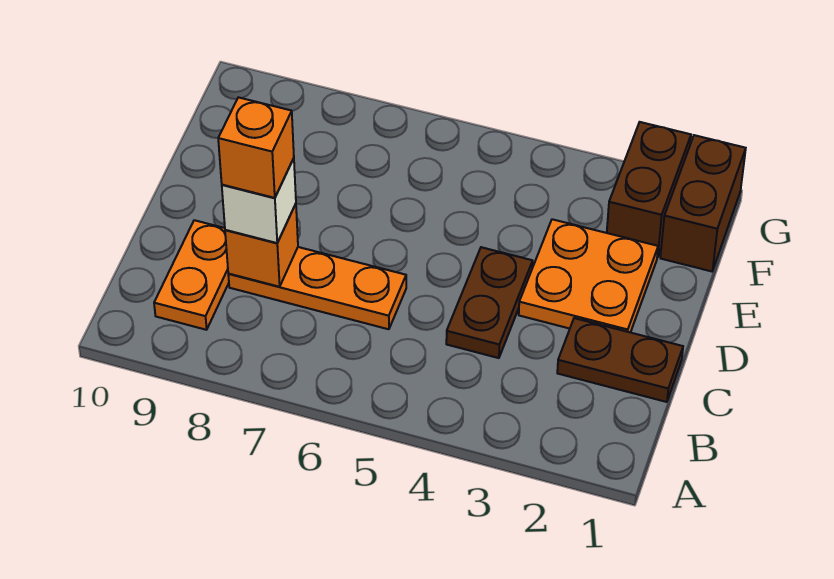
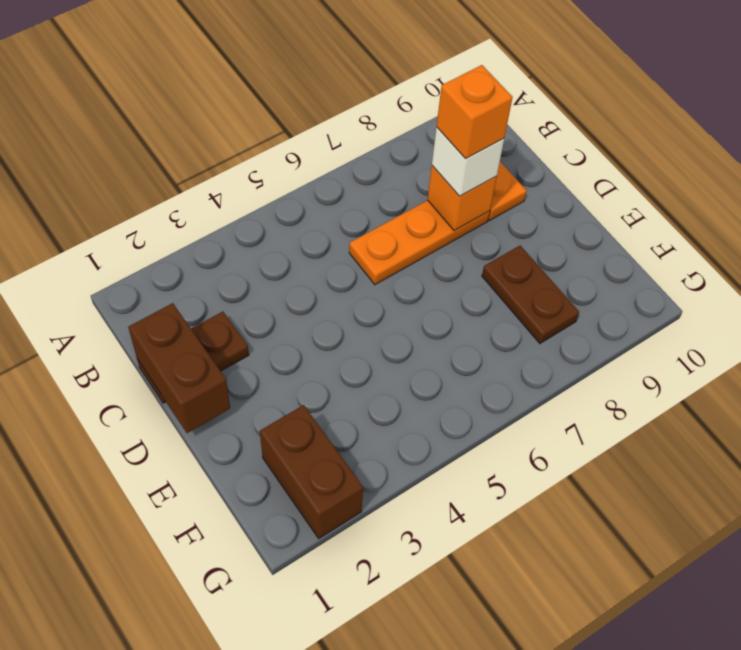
brown plate C4:D4 level 1 -> brown plate E8:F8 level 1
orange plate D2:E3 level 1 -> none
brown brick F1:G1 level 1 -> brown brick C1:D1 level 2

